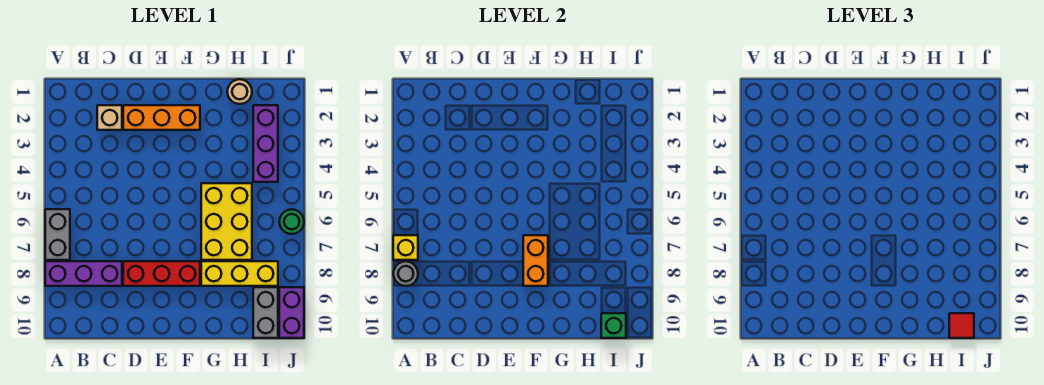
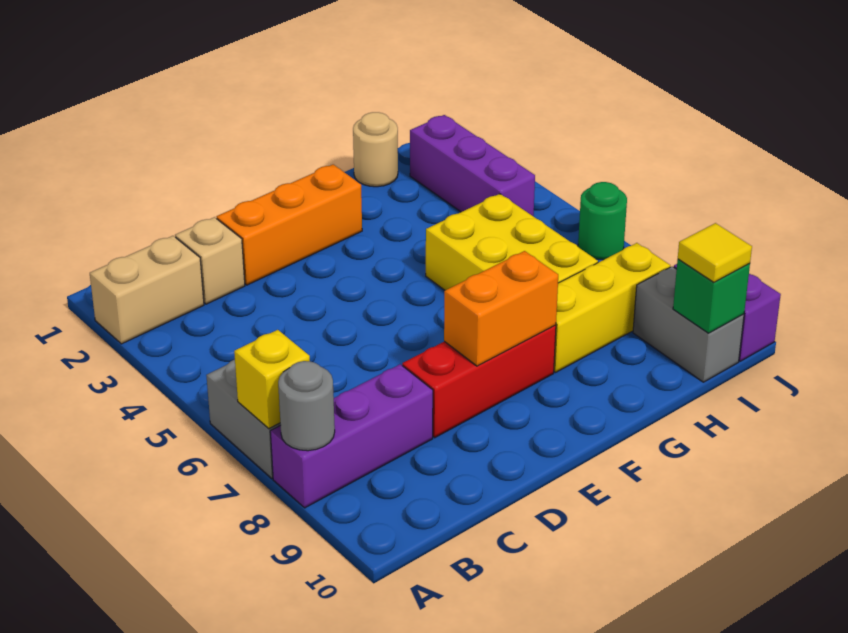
none -> tan brick A2:B2 level 1
orange brick F7:F8 level 2 -> orange brick E8:F8 level 2
red tile I10 level 3 -> yellow tile I10 level 3

